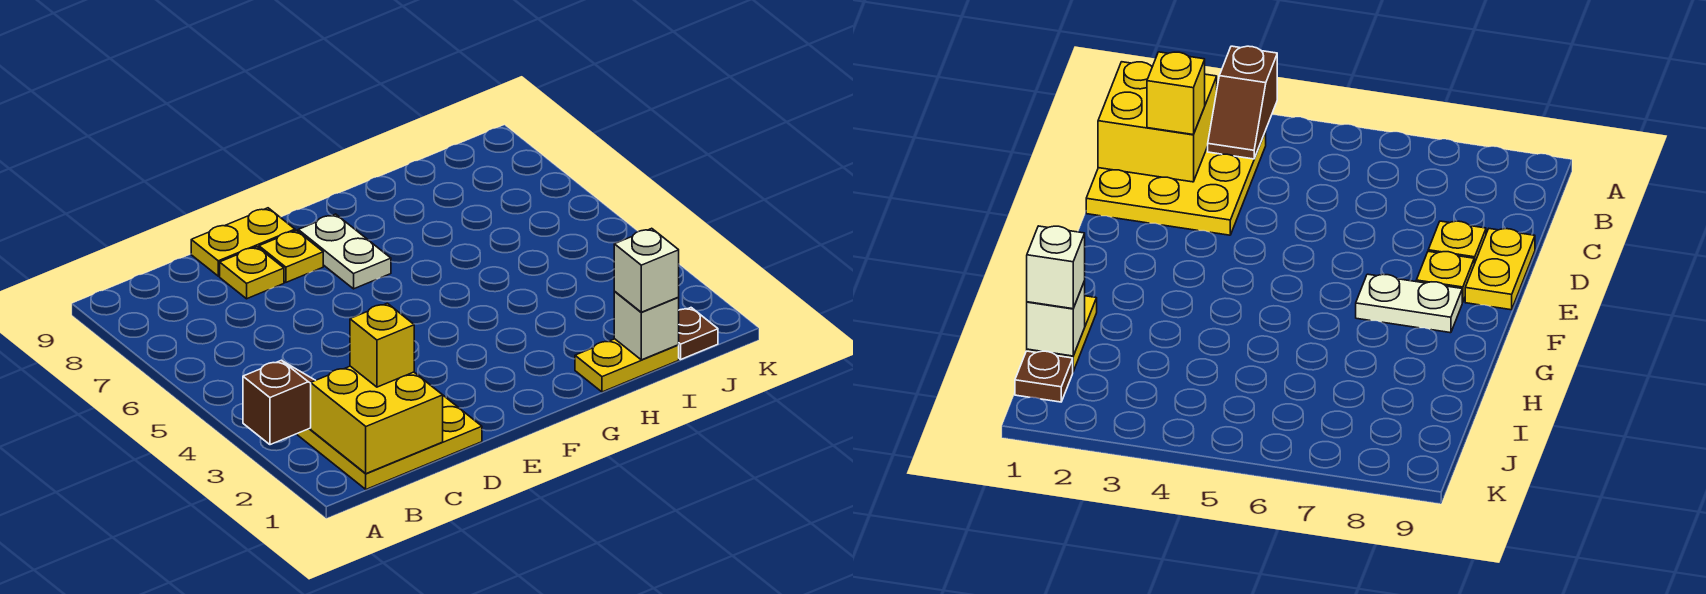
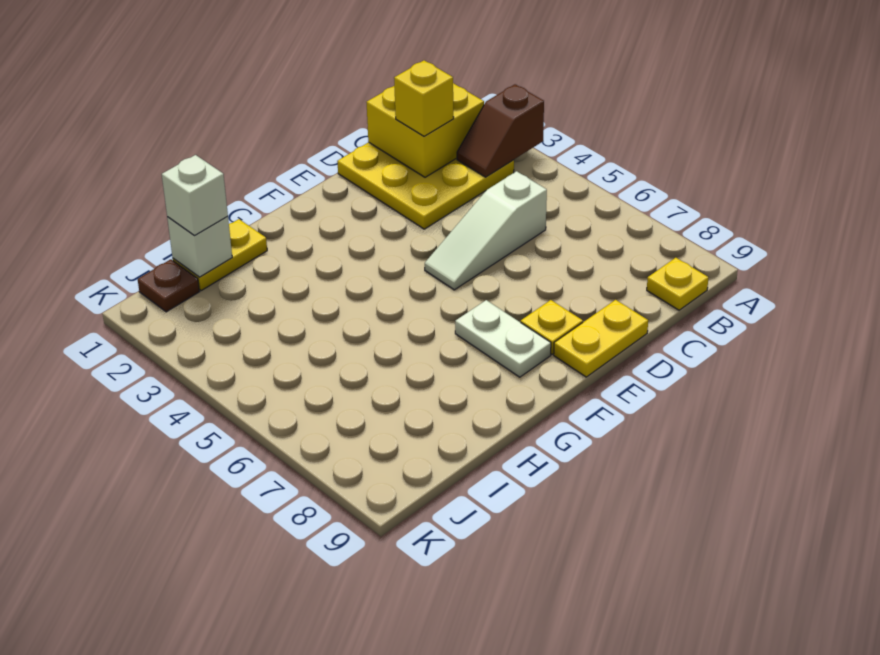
none -> white slope C5:E5 level 1 top C
yellow plate D8 level 1 -> yellow plate B9 level 1

